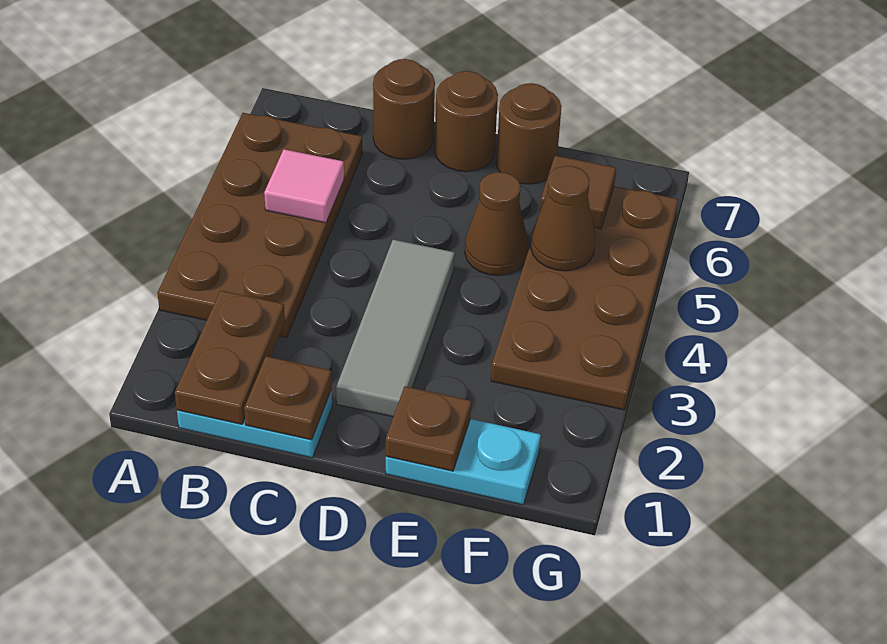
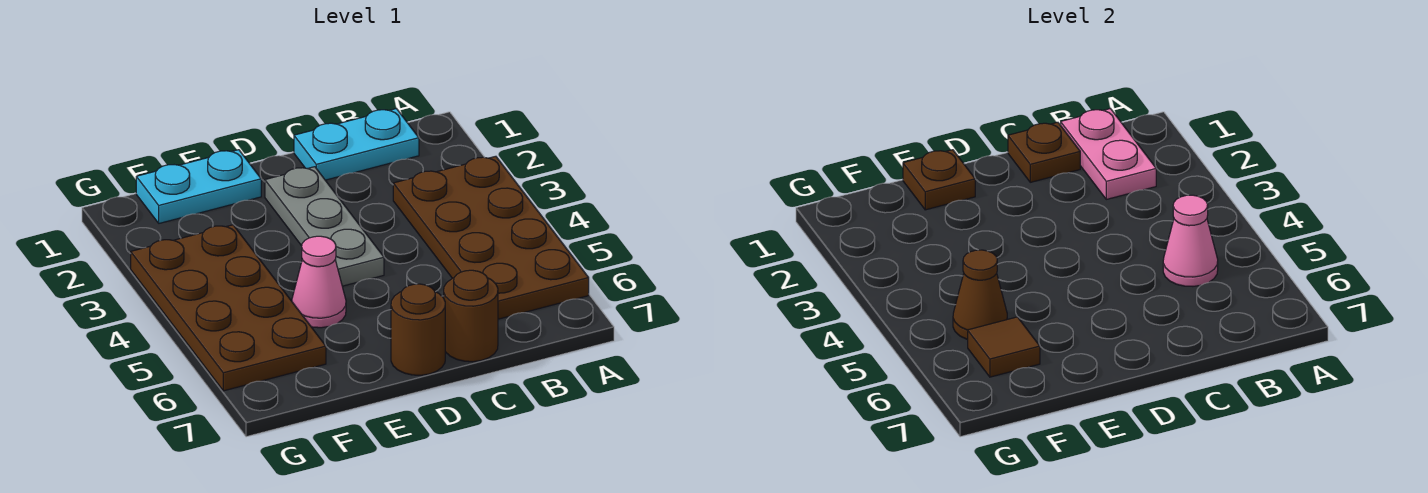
brown plate B1:B2 level 2 -> pink plate B1:B2 level 2
pink tile B5 level 2 -> pink cone B5 level 2
grey tile D2:D4 level 1 -> grey plate D2:D4 level 1
brown cone E5 level 1 -> pink cone E5 level 1
brown round brick E7 level 1 -> none

